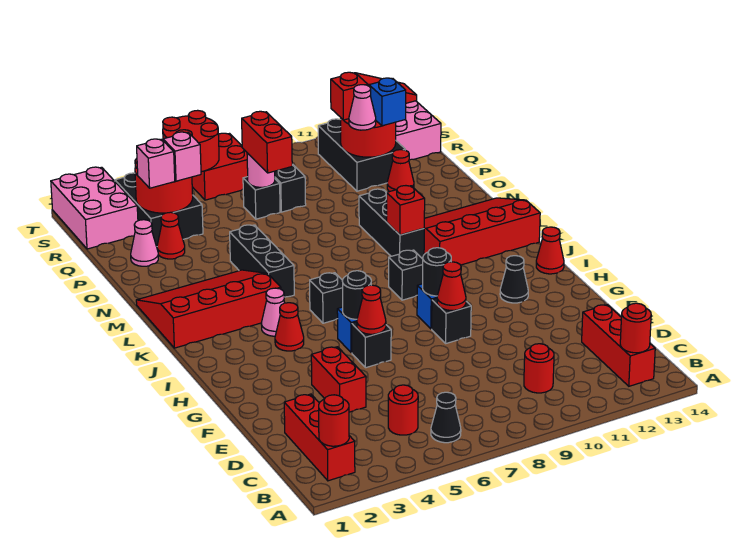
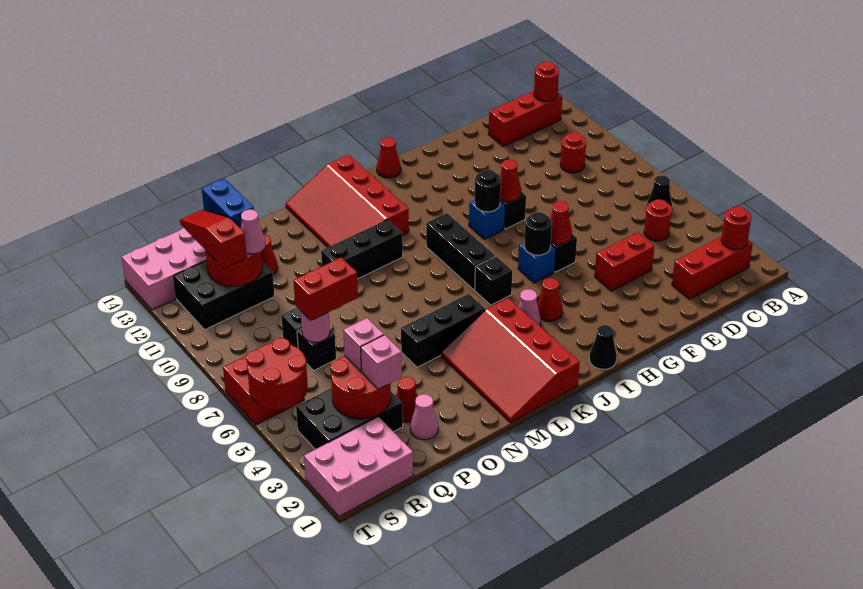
black cone H12 level 1 -> black cone I1 level 1
black brick J9 level 1 -> black brick J7:J9 level 1
red brick L10 level 2 -> none
blue brick Q12 level 3 -> blue brick Q12:Q13 level 3

